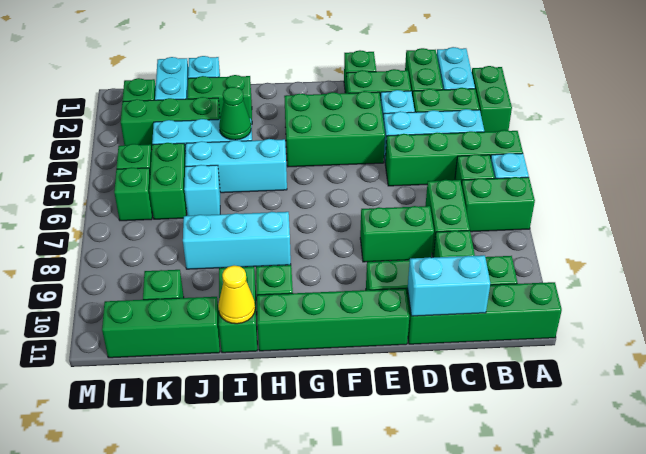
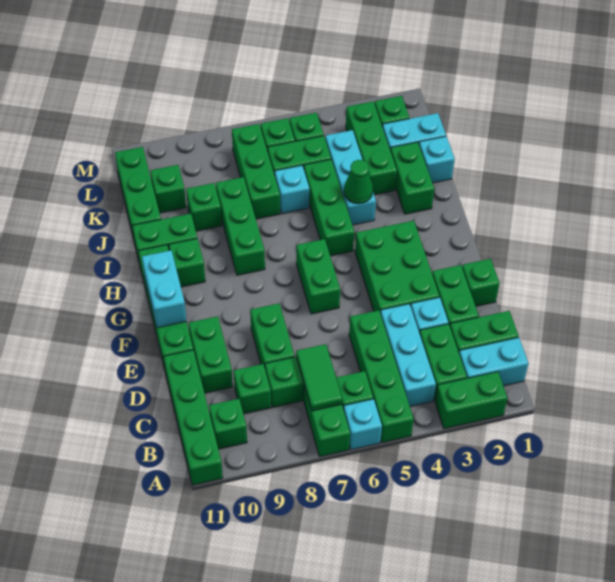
none -> green tile B7:C7 level 2
cyan brick C11:D11 level 2 -> cyan brick F11:G11 level 2
none -> green brick F6:G6 level 1
cyan brick H5:J5 level 1 -> green brick H5:J5 level 1
cyan brick H8:J8 level 1 -> green brick H8:J8 level 1
yellow cone I11 level 2 -> none
none -> green brick J7:L7 level 1
none -> green brick J9 level 1

